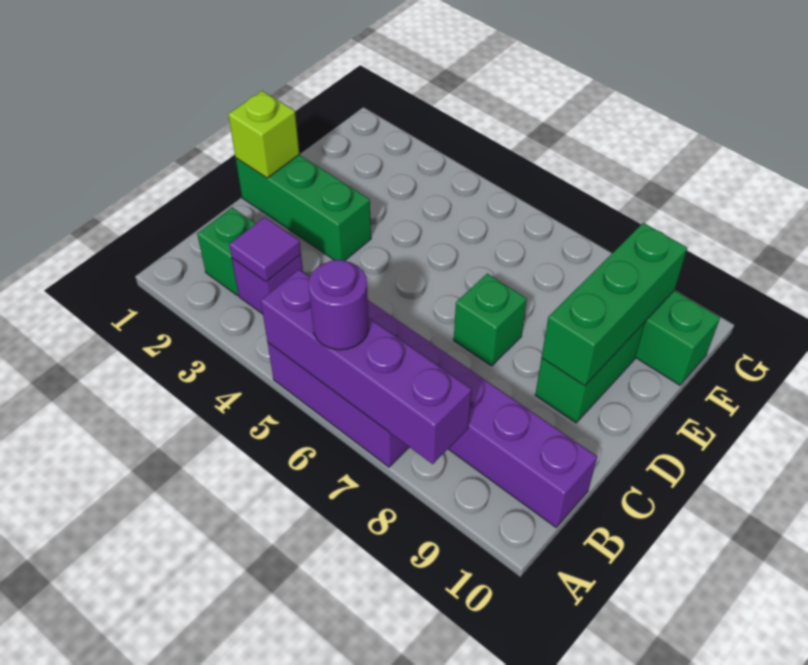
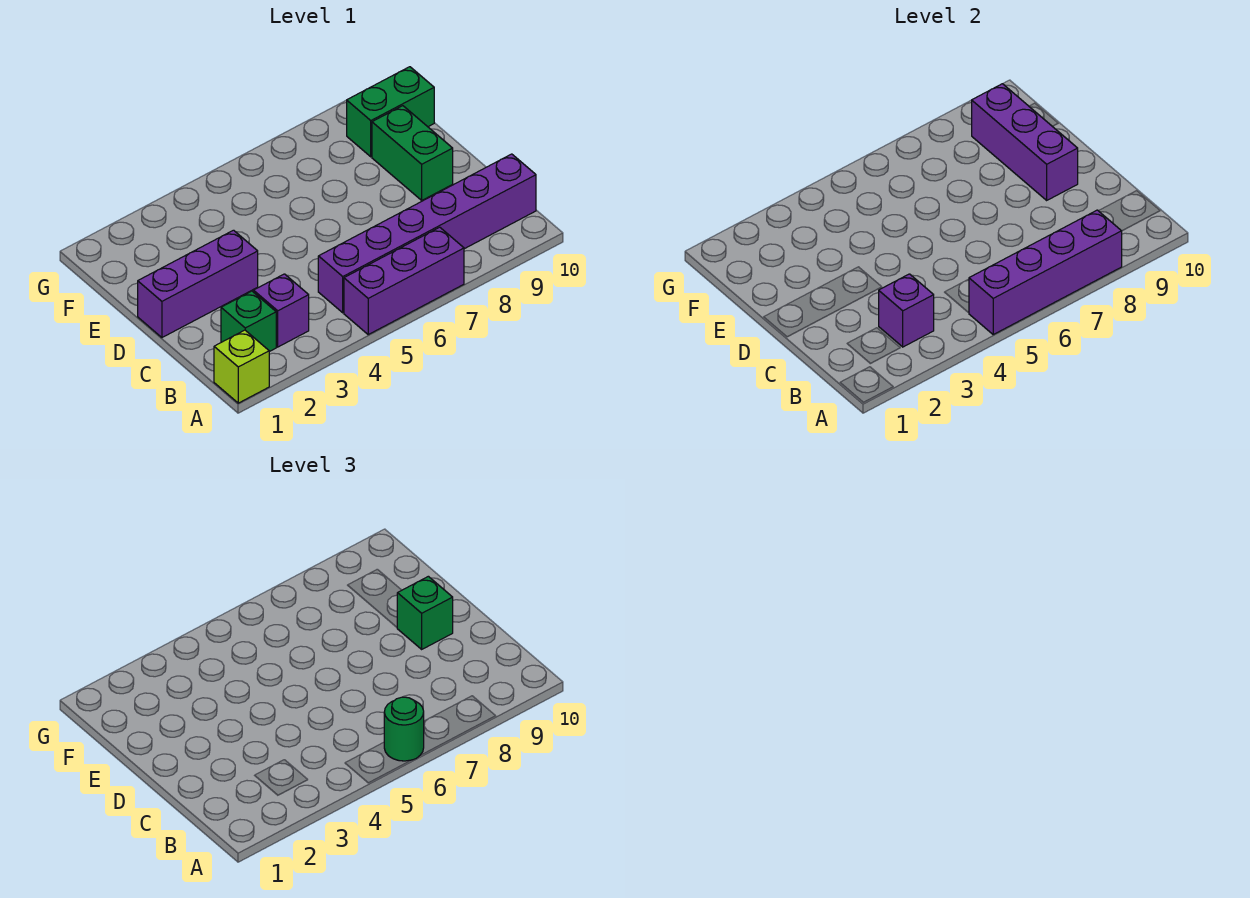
purple round brick A6 level 3 -> green round brick A6 level 3
purple tile B3 level 2 -> purple brick B3 level 2
green brick D1:D3 level 1 -> purple brick D1:D3 level 1
lime brick D1 level 2 -> lime brick A1 level 1
green brick D7 level 1 -> green brick D9 level 3
green brick D9:F9 level 2 -> purple brick D9:F9 level 2

